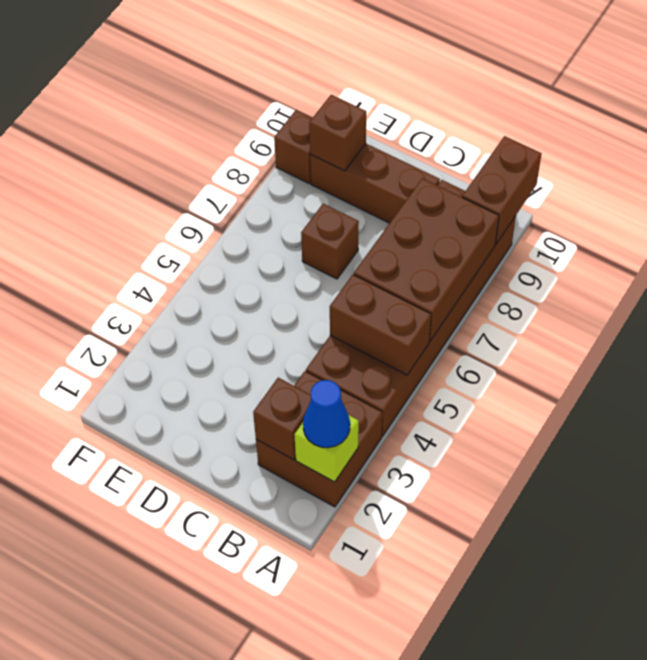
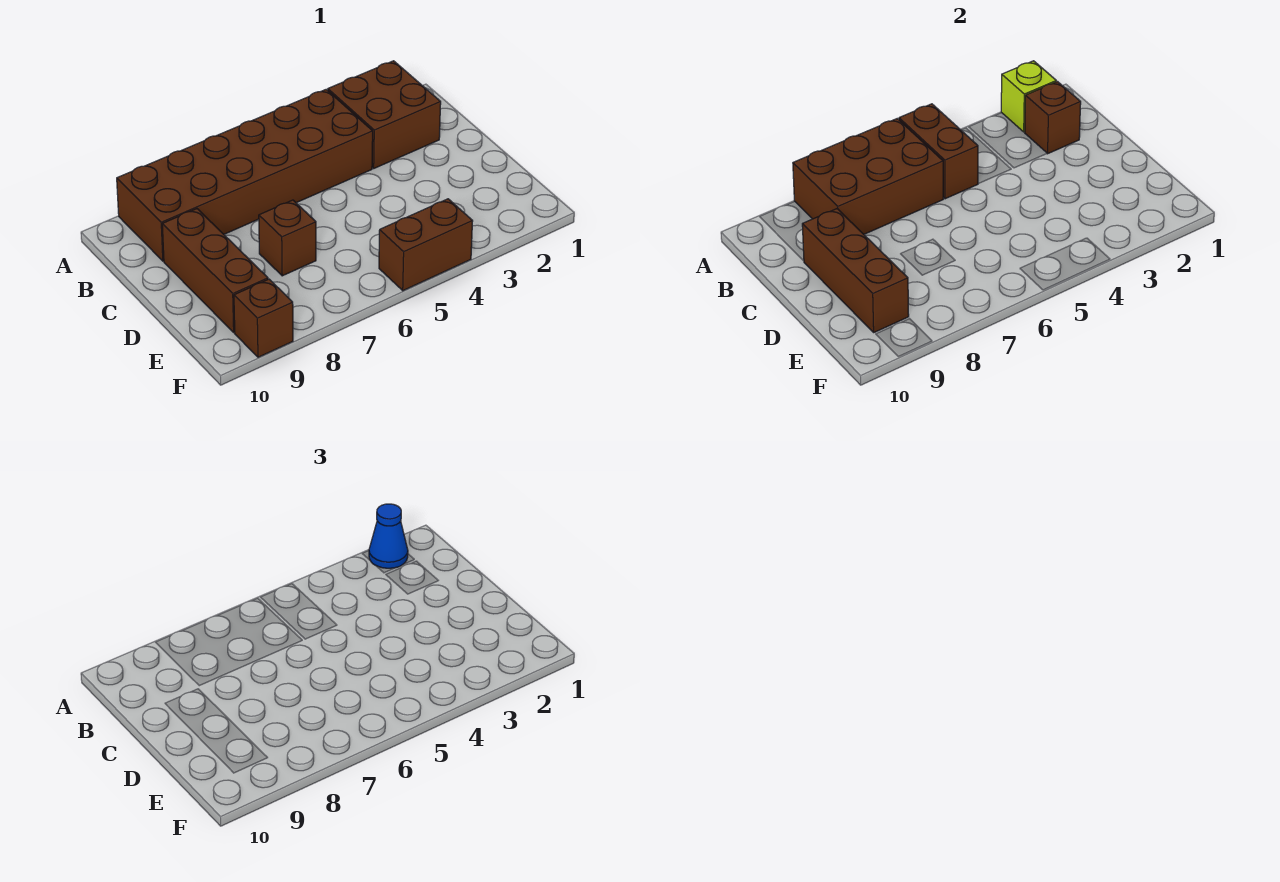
brown brick A9:A10 level 2 -> brown brick F4:F5 level 1
brown brick E9 level 2 -> brown brick C9:E9 level 2

